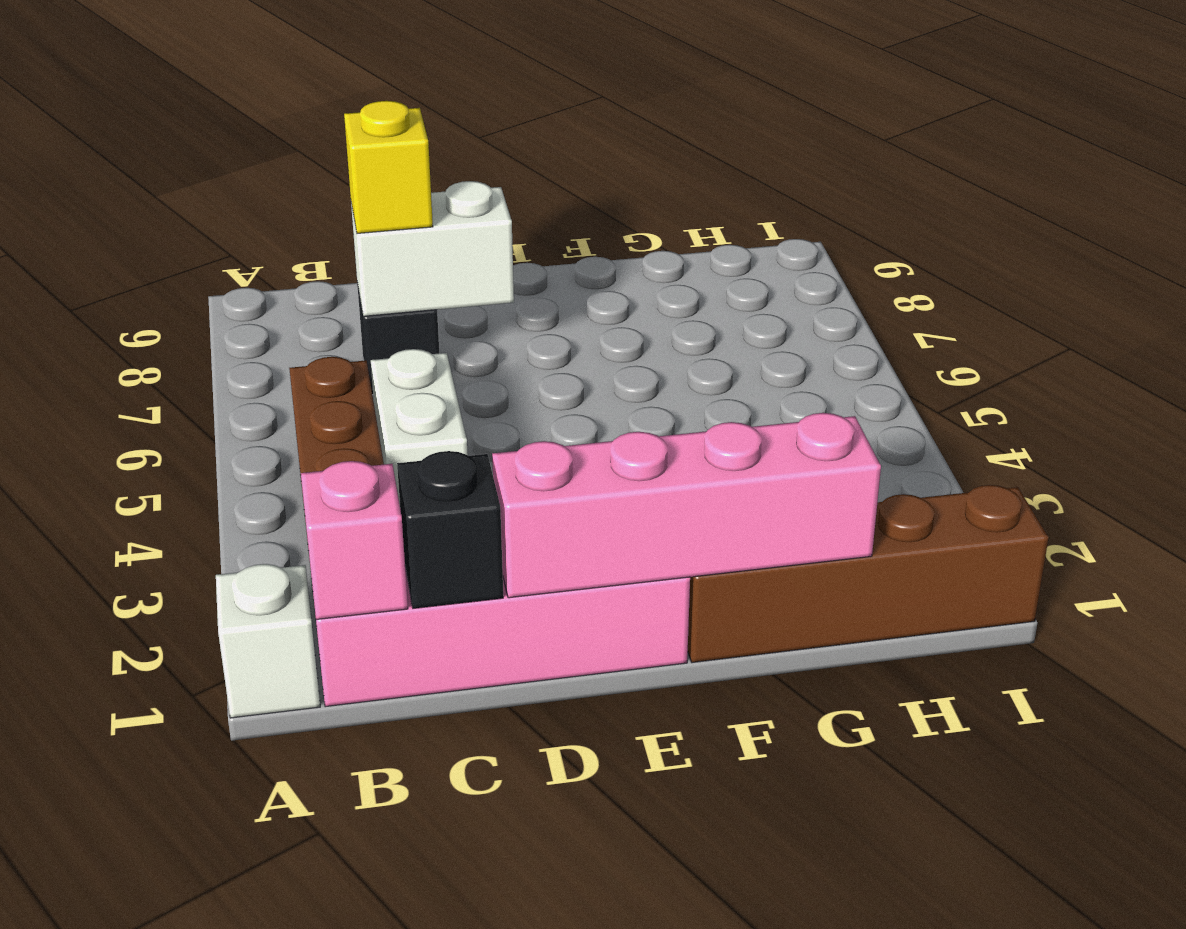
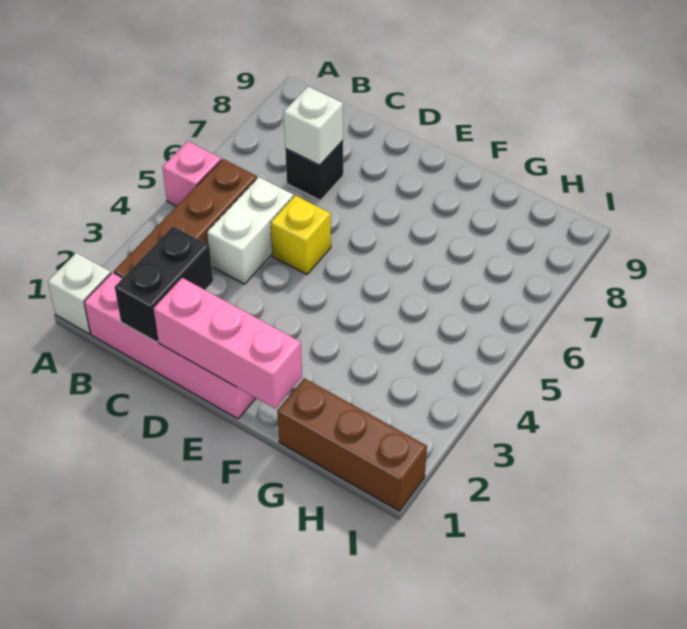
pink brick B1 level 2 -> pink brick A5 level 1
black brick C1 level 2 -> black brick C1:C2 level 2
white brick C7:D7 level 2 -> white brick C7 level 2
yellow brick C7 level 3 -> yellow brick D5 level 1
pink brick D1:G1 level 2 -> pink brick D1:F1 level 2
brown brick F1:I1 level 1 -> brown brick G1:I1 level 1

